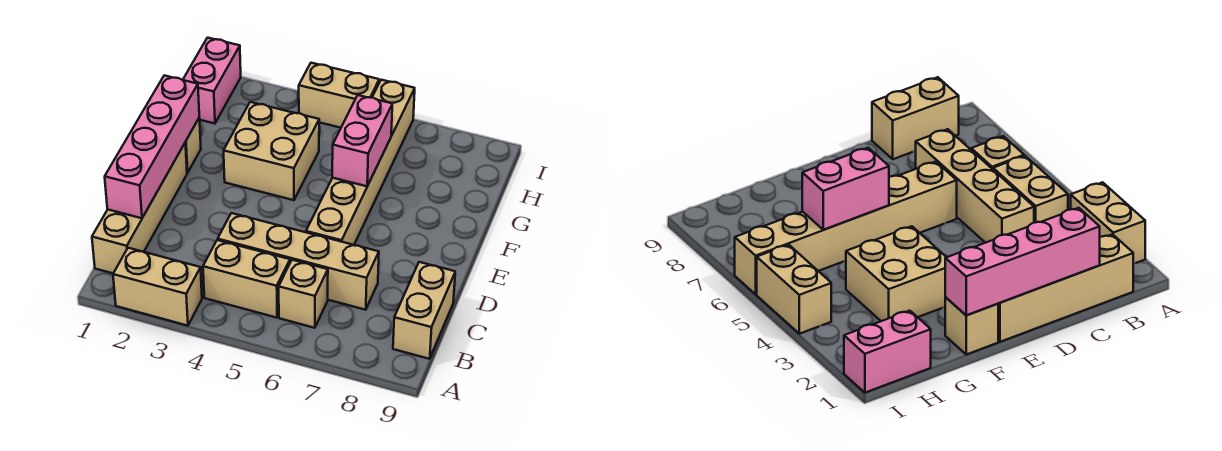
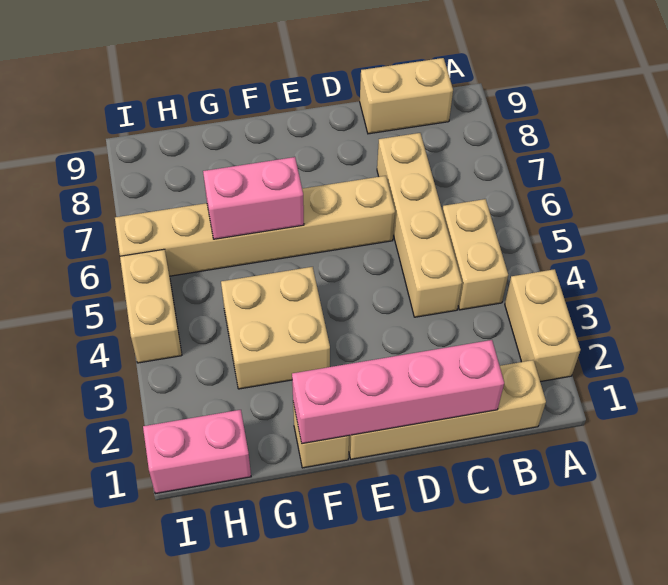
tan brick B6 level 1 -> none

